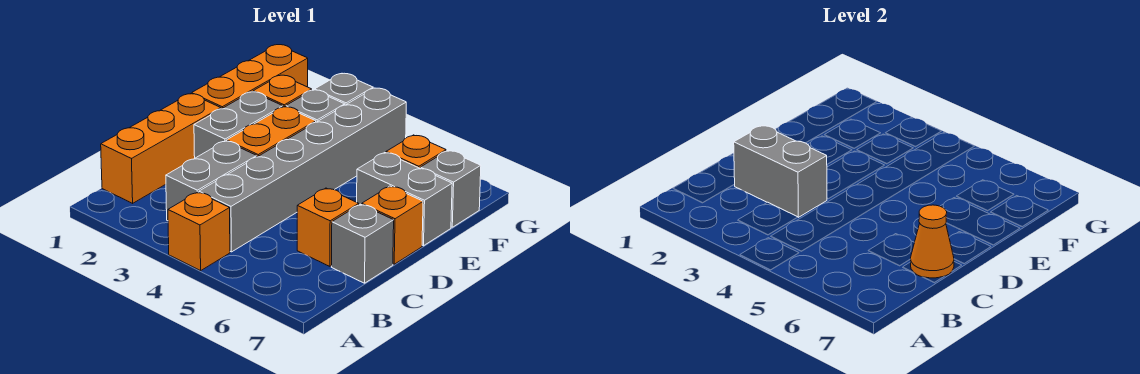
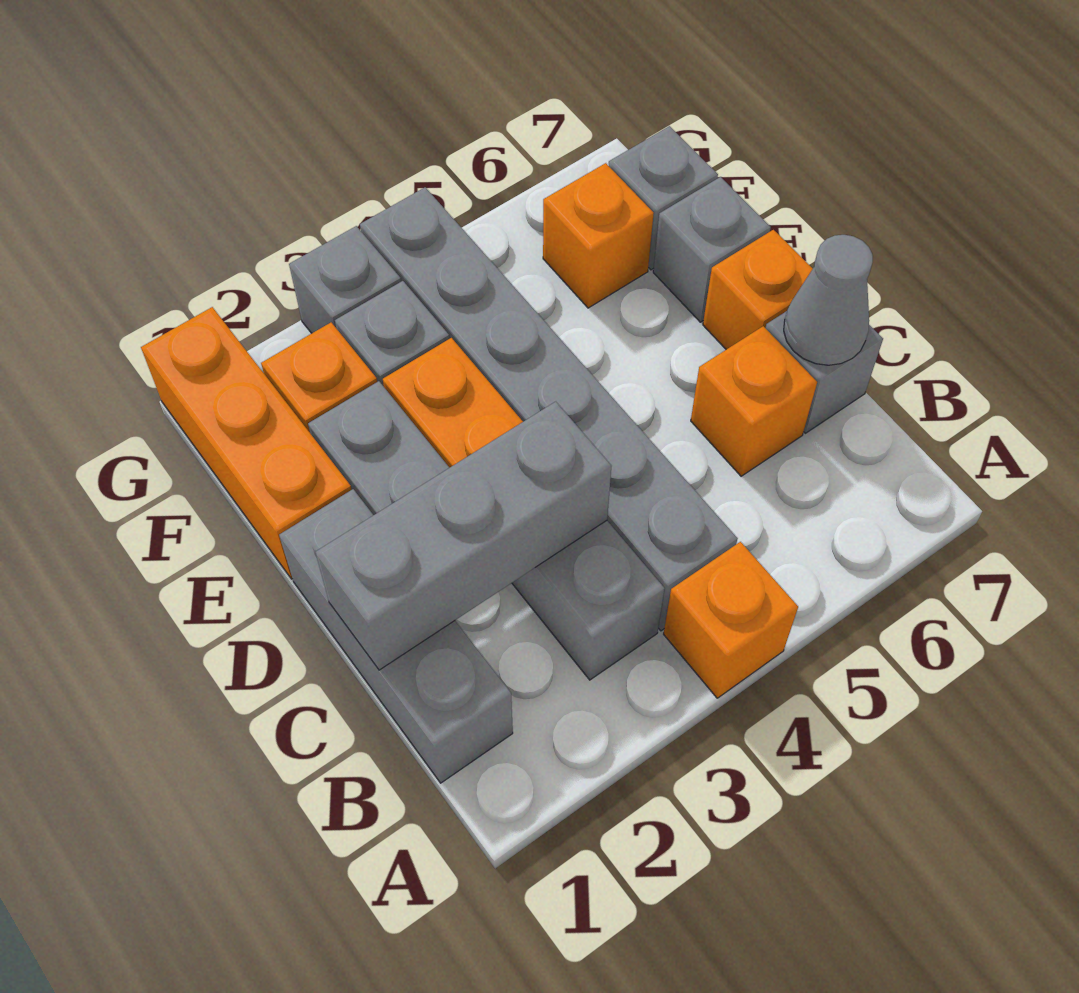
orange brick B1:D1 level 1 -> grey brick B1:D1 level 1
grey brick C2:C3 level 2 -> grey brick C1:C3 level 2
orange cone C7 level 2 -> grey cone C7 level 2
grey brick E6:E7 level 1 -> grey brick E7 level 1

